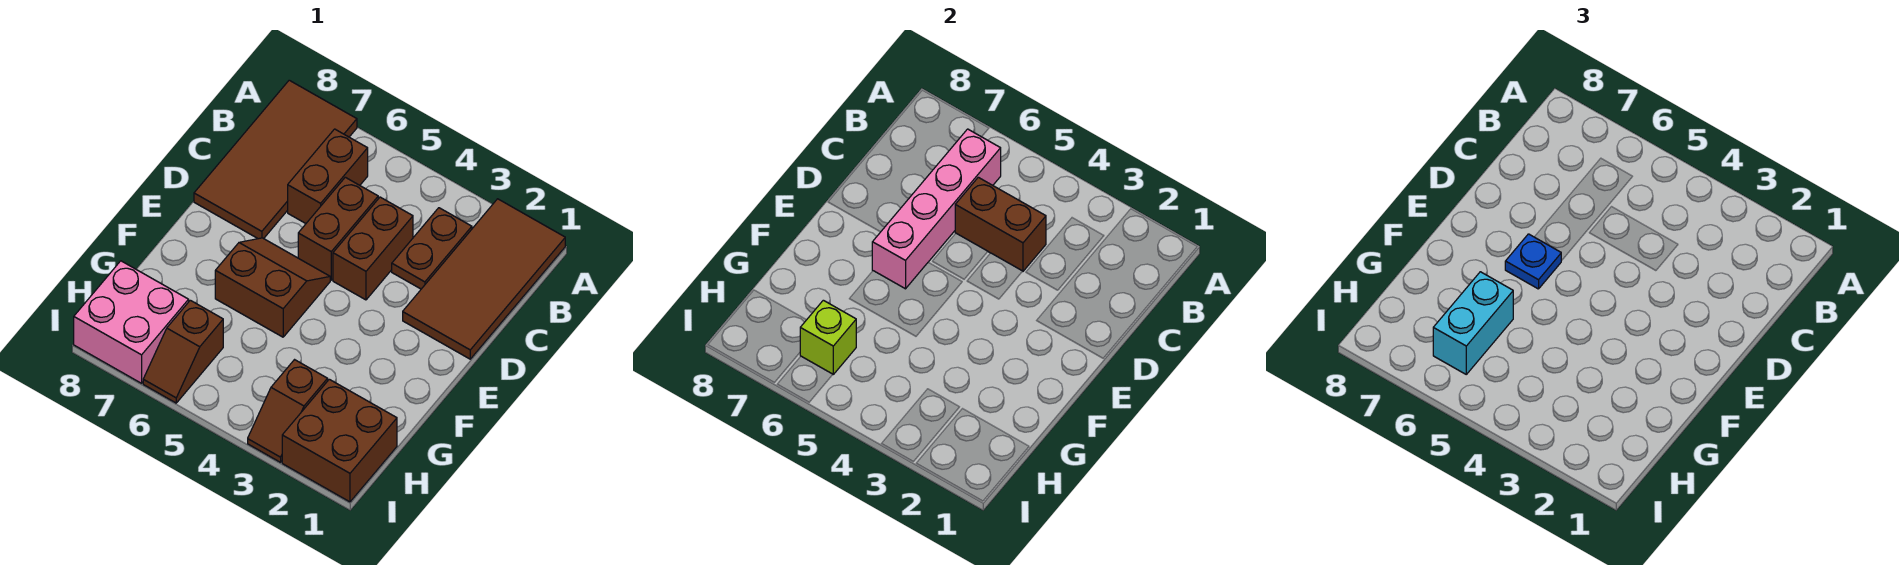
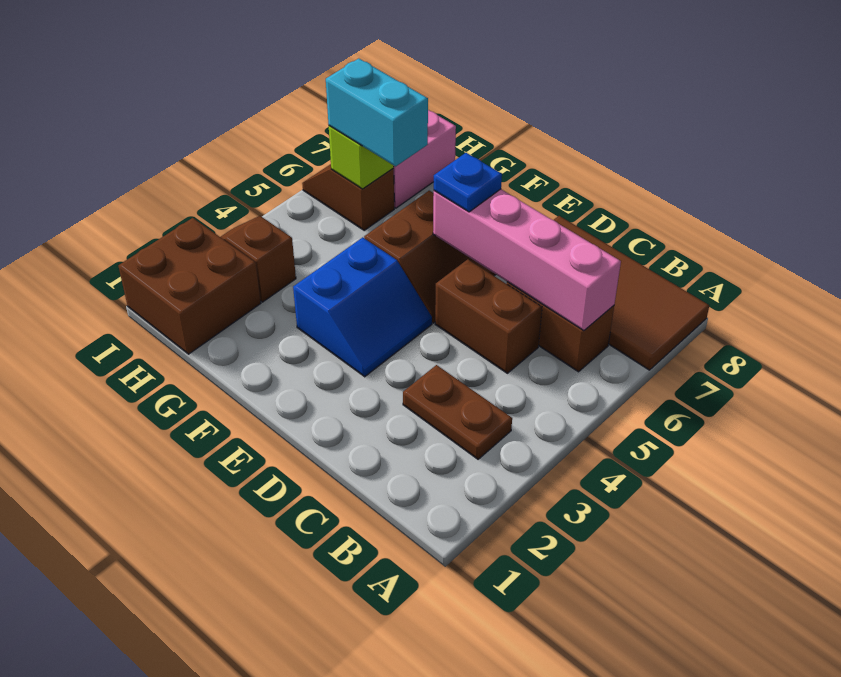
brown tile A1:D2 level 1 -> none
brown brick C4:D4 level 1 -> none
brown brick C4:C5 level 2 -> none
none -> blue slope E3:F4 level 1 top F

